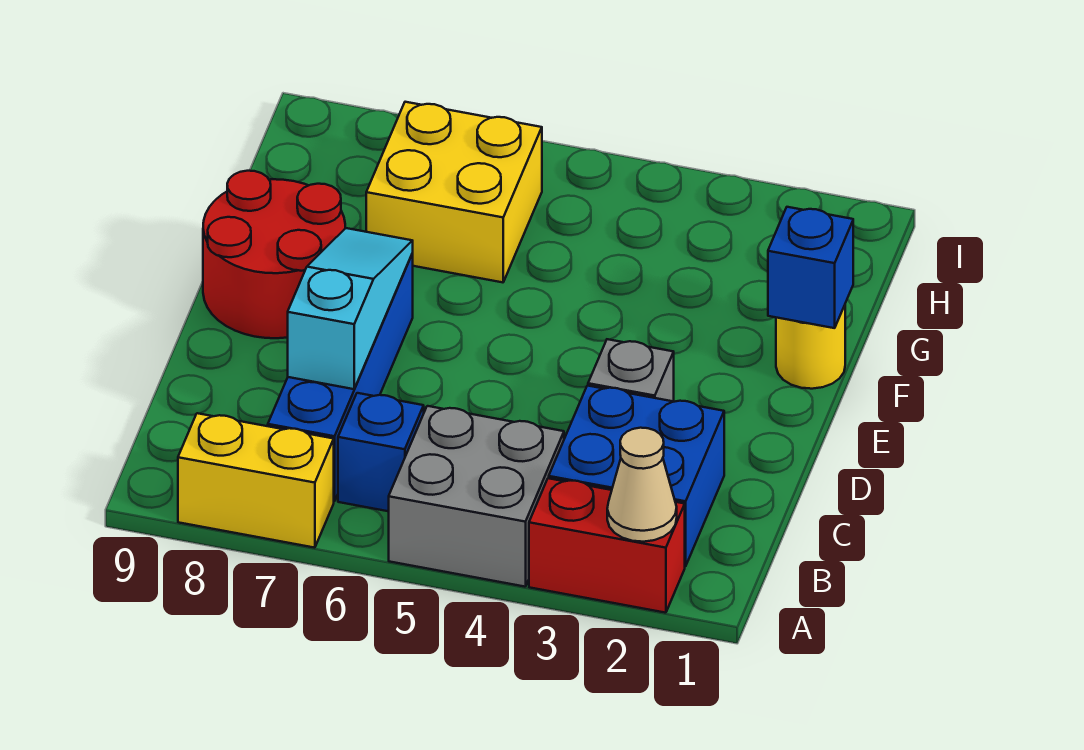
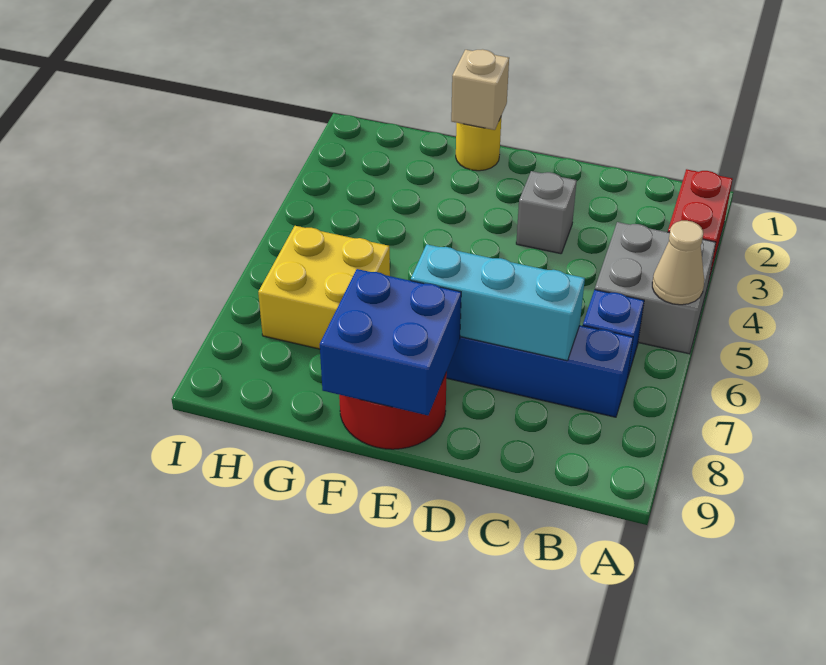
tan cone A2 level 2 -> tan cone A5 level 2
yellow brick A7:A8 level 1 -> none
blue brick B2:C3 level 1 -> blue brick E8:F9 level 2
cyan slope C7:E7 level 2 top C -> cyan brick C7:E7 level 2
blue brick F1 level 2 -> tan brick F1 level 2

